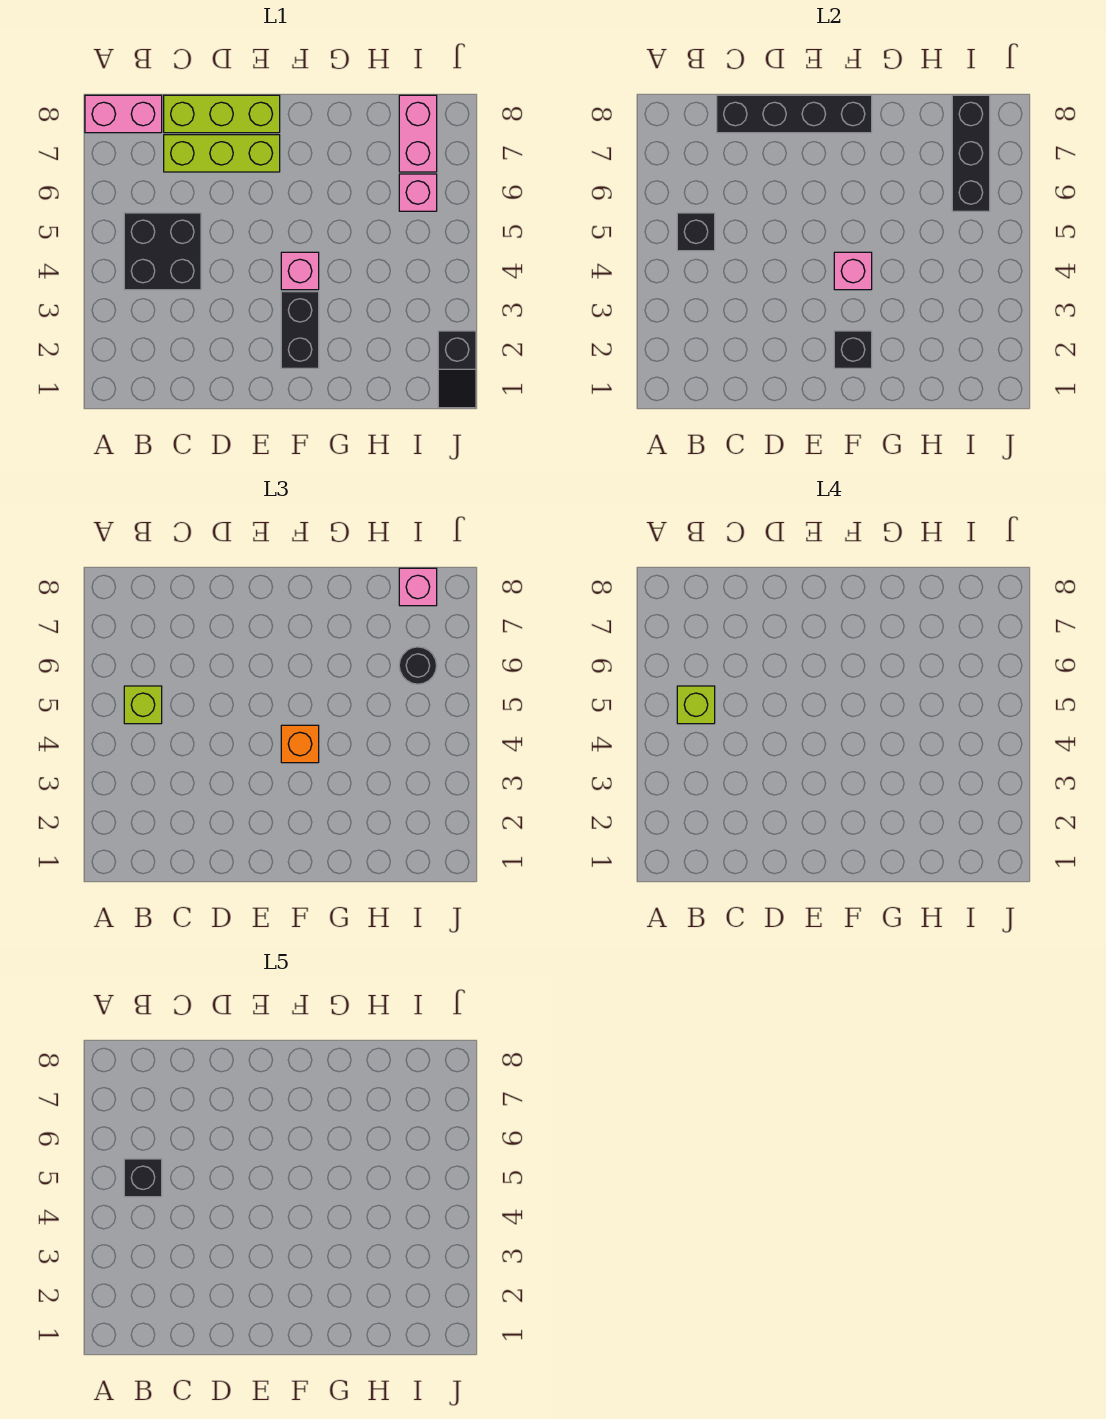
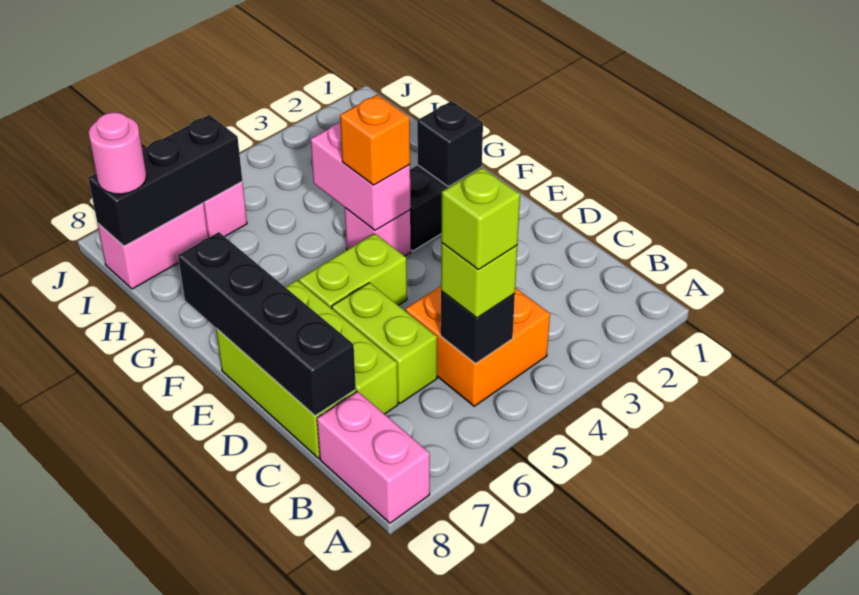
black brick B4:C5 level 1 -> orange brick B4:C5 level 1
black brick B5 level 5 -> none
none -> lime brick C6:D6 level 1
none -> lime brick E5:E6 level 1
pink brick F4 level 2 -> pink brick F4:G4 level 2
black round brick I6 level 3 -> none
pink brick I8 level 3 -> pink round brick I8 level 3
black slope J1:J2 level 1 top 2 -> none

